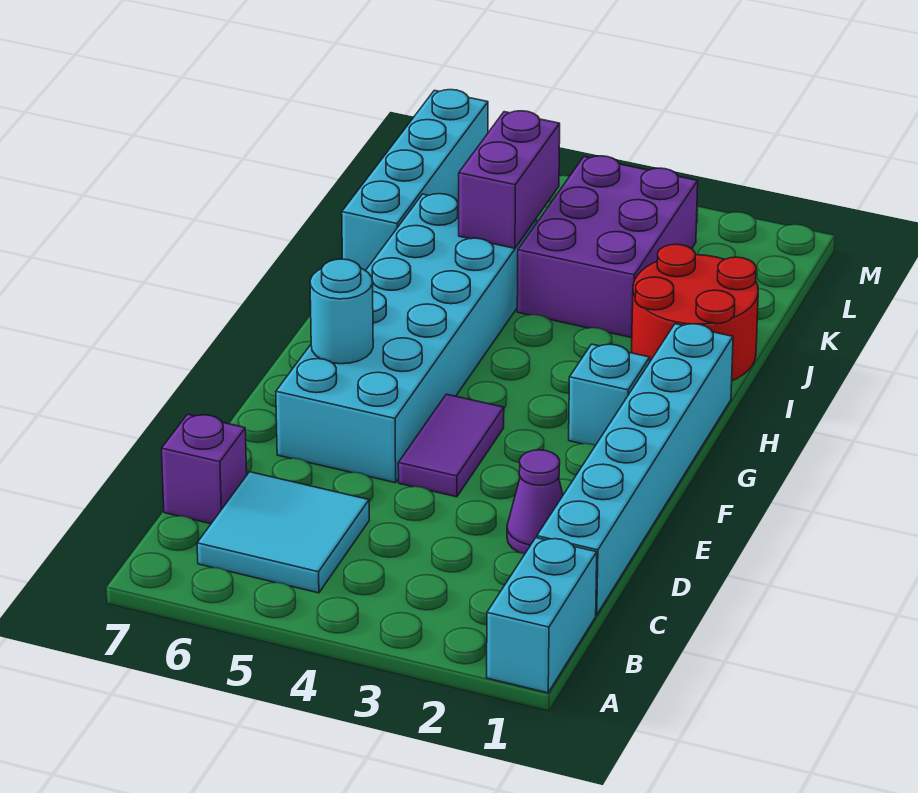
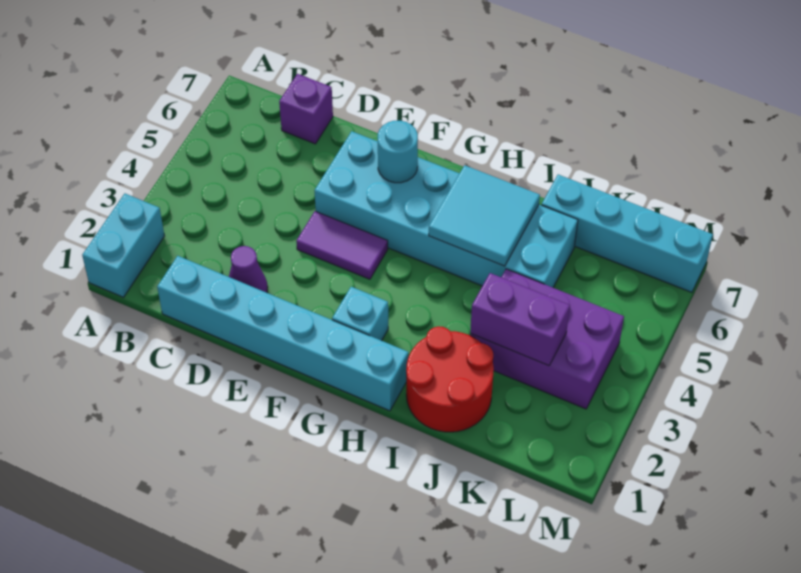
cyan brick A1:B1 level 1 -> cyan brick A1:A2 level 1
cyan tile B5:C6 level 1 -> cyan tile H5:I6 level 2
purple brick J5:K5 level 2 -> purple brick J3:K3 level 2

